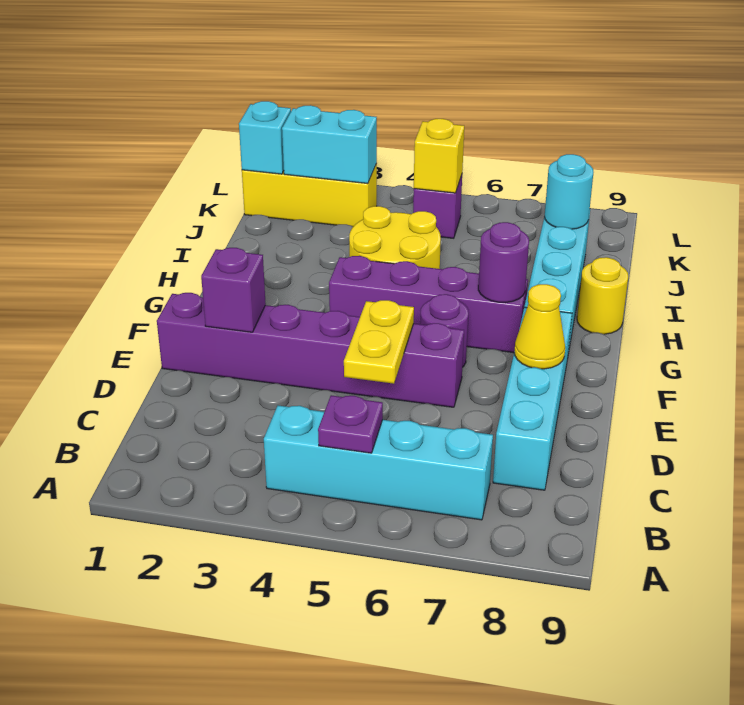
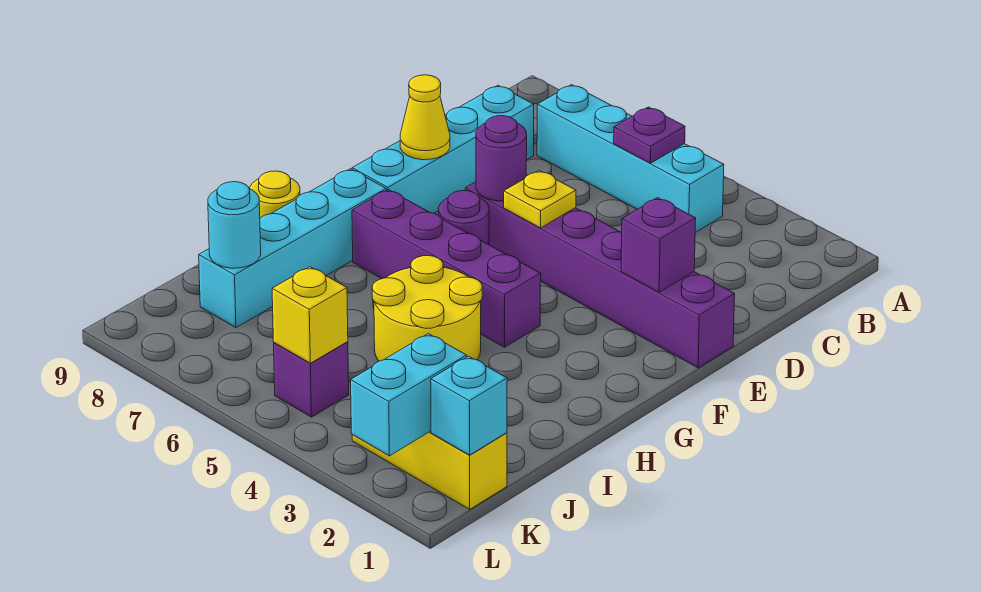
yellow plate D5:E5 level 2 -> yellow plate E5 level 2
purple round brick G7 level 2 -> purple round brick E6 level 2
cyan brick K2:K3 level 2 -> cyan brick K2:L2 level 2

